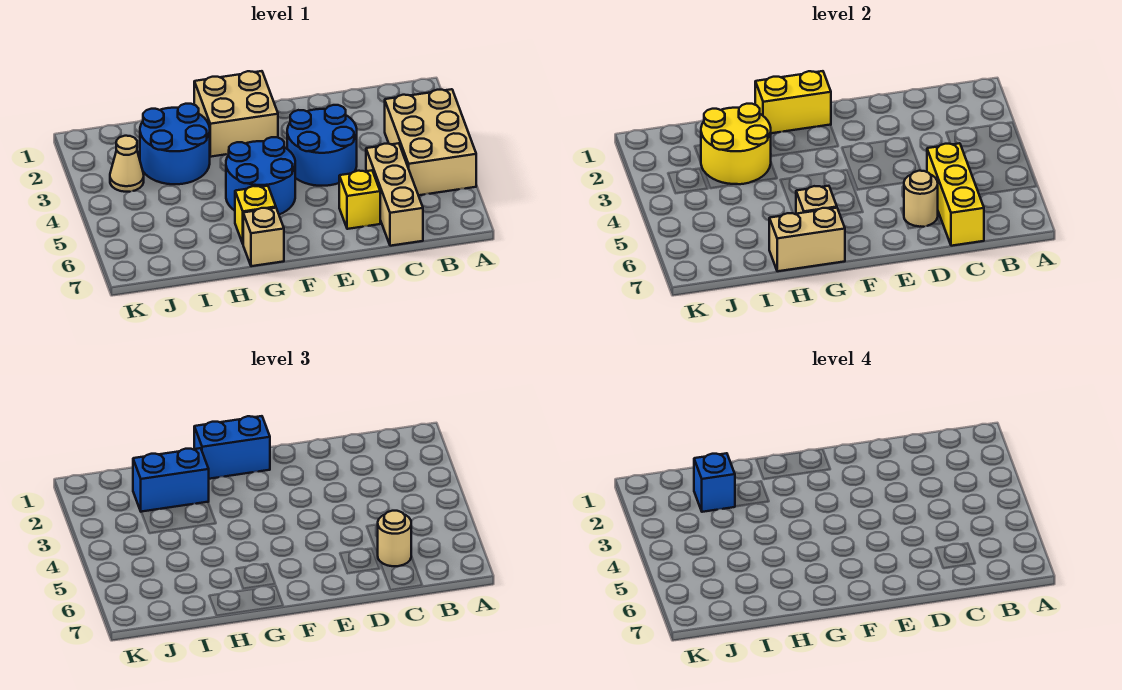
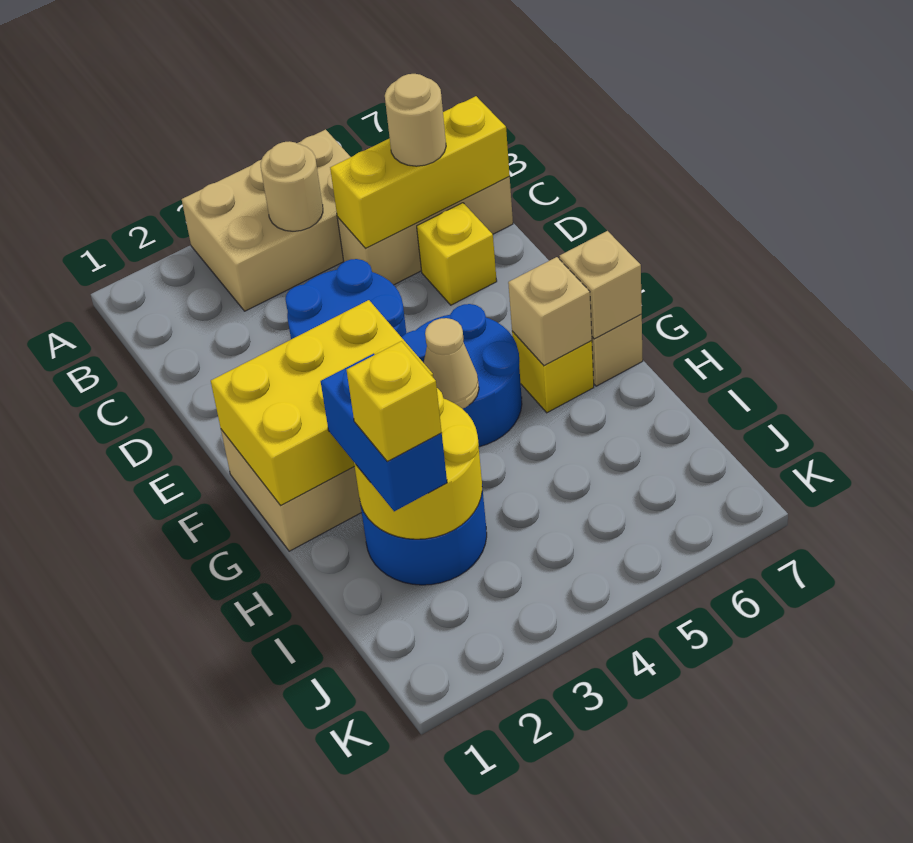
tan round brick D6 level 2 -> tan round brick B4 level 2
yellow brick F1:G1 level 2 -> yellow brick F1:G3 level 2
blue brick F1:G1 level 3 -> none
tan brick G7:H7 level 2 -> tan brick G7 level 2
blue brick I2 level 4 -> yellow brick I2 level 4
tan cone J3 level 1 -> tan cone G4 level 2

